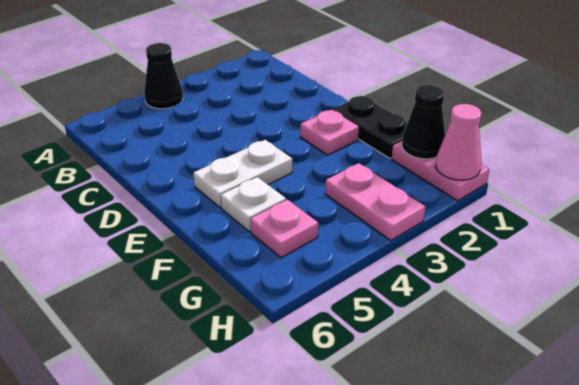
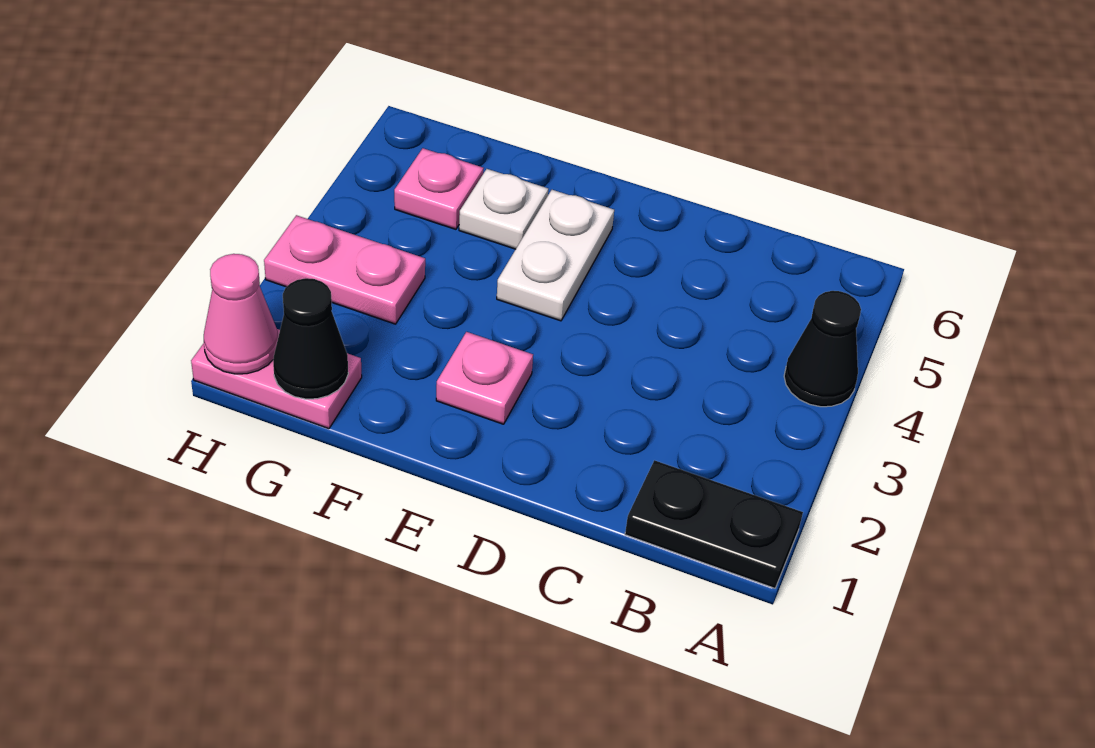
black plate E1:F1 level 1 -> black plate A1:B1 level 1

